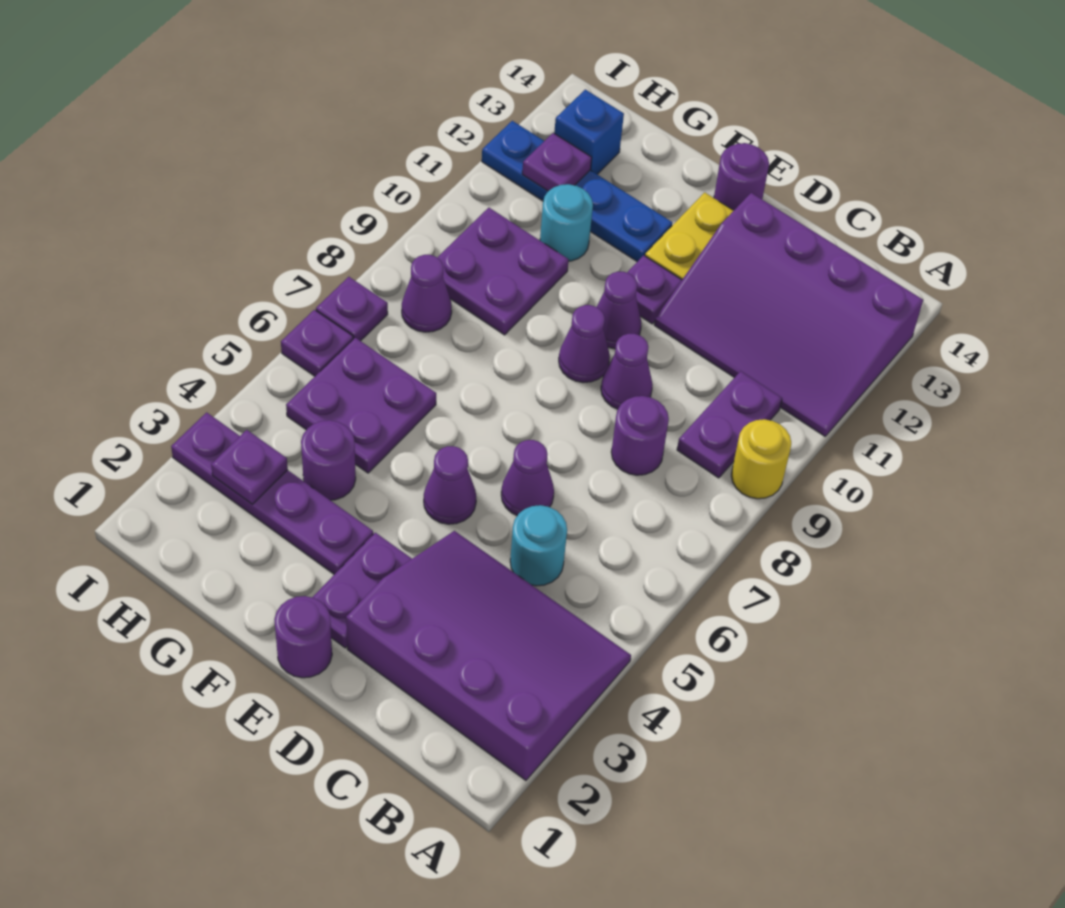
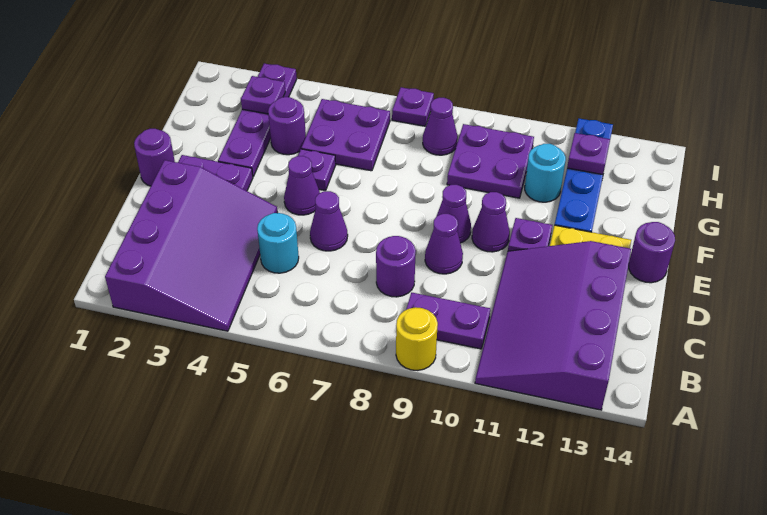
blue brick H13 level 1 -> none
purple plate I6 level 1 -> purple plate F5 level 1

